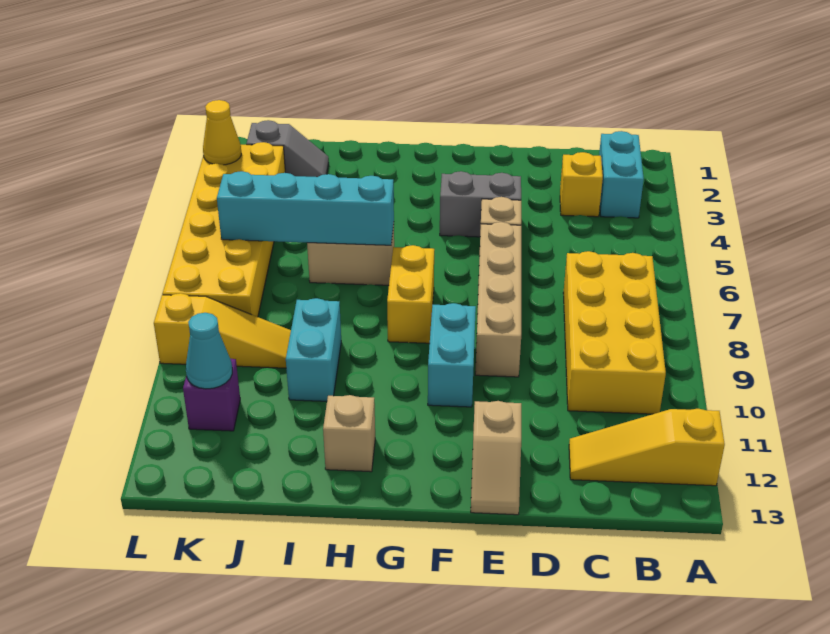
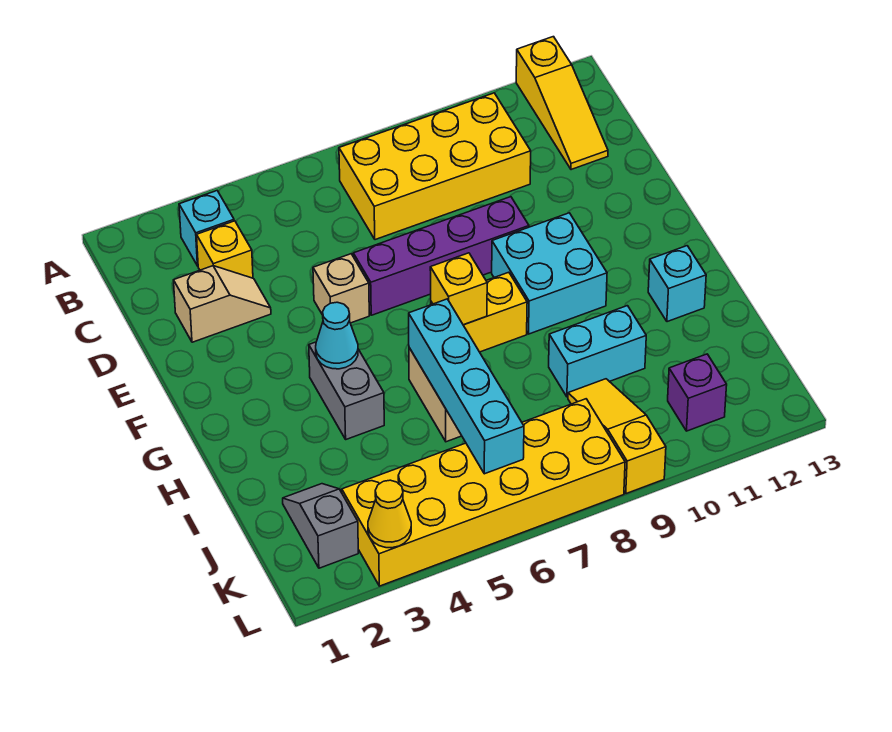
cyan brick B2:B3 level 1 -> cyan brick B3 level 1
grey brick E4:F4 level 1 -> grey brick G4:H4 level 1
tan brick E6:E9 level 1 -> purple brick E6:E9 level 1
tan slope E12:E13 level 1 top 12 -> tan slope D2:D3 level 1 top 2
cyan brick F9:F10 level 1 -> cyan brick F9:G10 level 1
none -> yellow brick G7 level 2
tan brick H12 level 1 -> cyan brick H12 level 1
cyan cone K11 level 2 -> cyan cone G4 level 2

